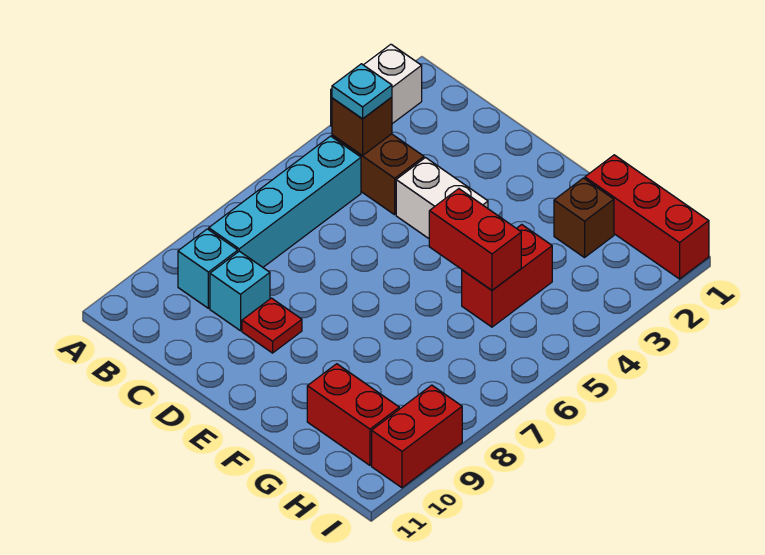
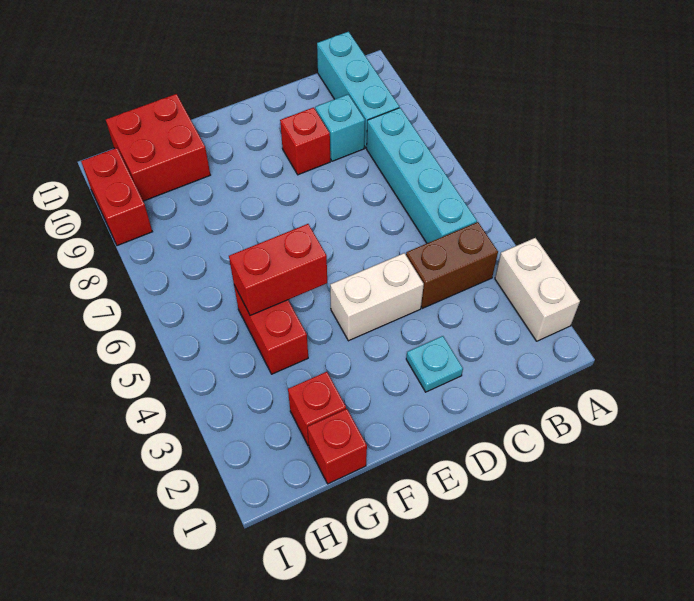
brown brick B4 level 2 -> none
cyan plate B4 level 3 -> cyan plate D2 level 1
cyan brick B9 level 1 -> cyan brick B9:B11 level 1
red plate D9 level 1 -> red brick D9 level 1
red brick G1:I1 level 1 -> red brick G1 level 1
brown brick G2 level 1 -> red brick G2 level 1
red brick G10:H10 level 1 -> red brick G10:H11 level 1

